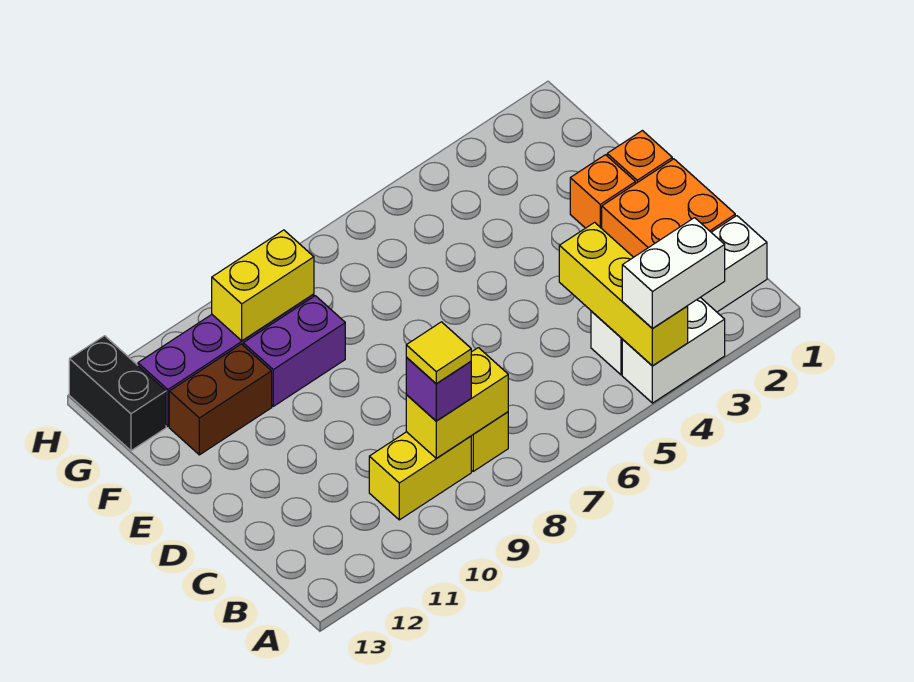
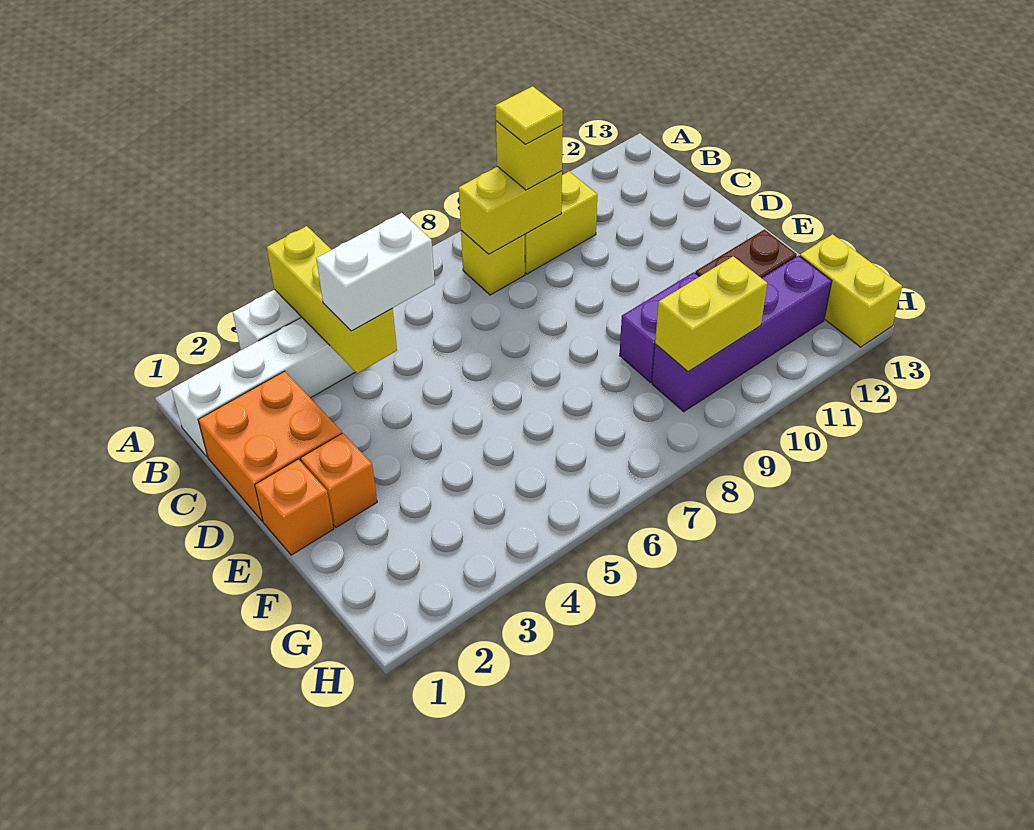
white brick A3:A4 level 3 -> white brick C4:C5 level 3
purple brick B9 level 3 -> yellow brick B9 level 3
black brick G13:H13 level 1 -> yellow brick G13:H13 level 1

